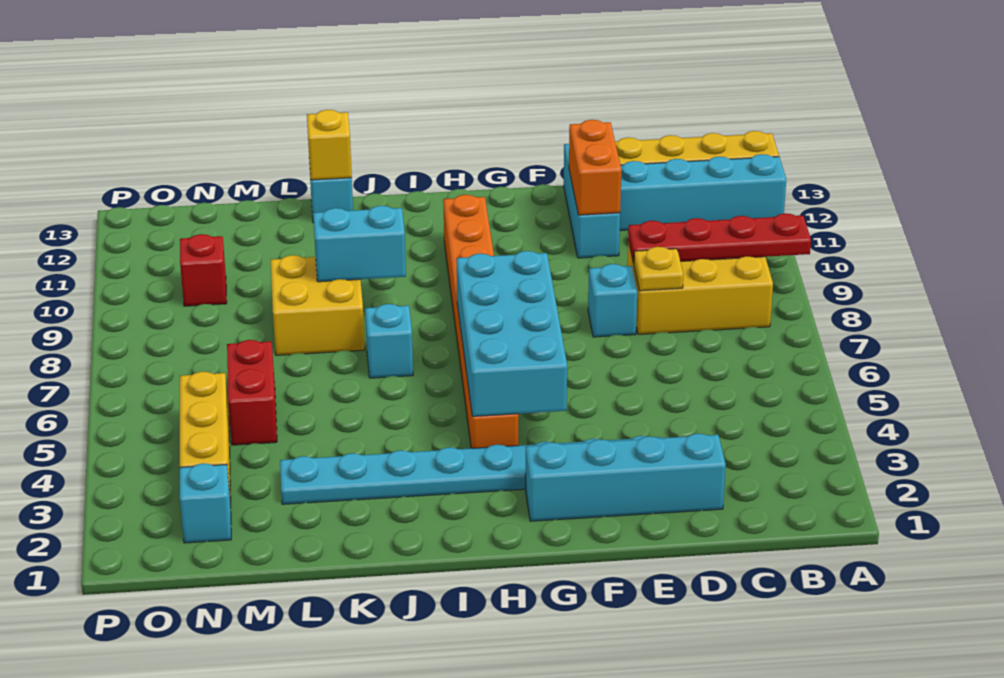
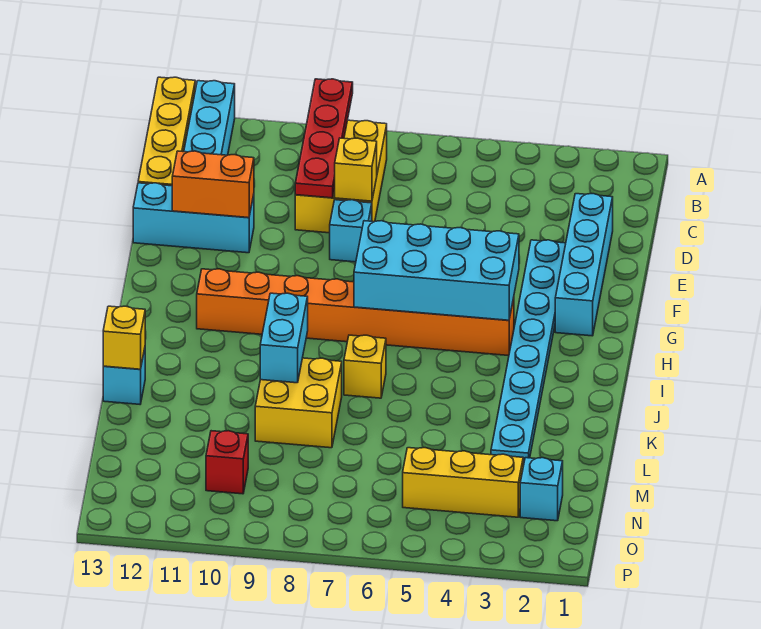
yellow plate D8 level 2 -> yellow brick D8 level 2
cyan brick J7 level 1 -> yellow brick J7 level 1
red brick M5:M6 level 1 -> none

